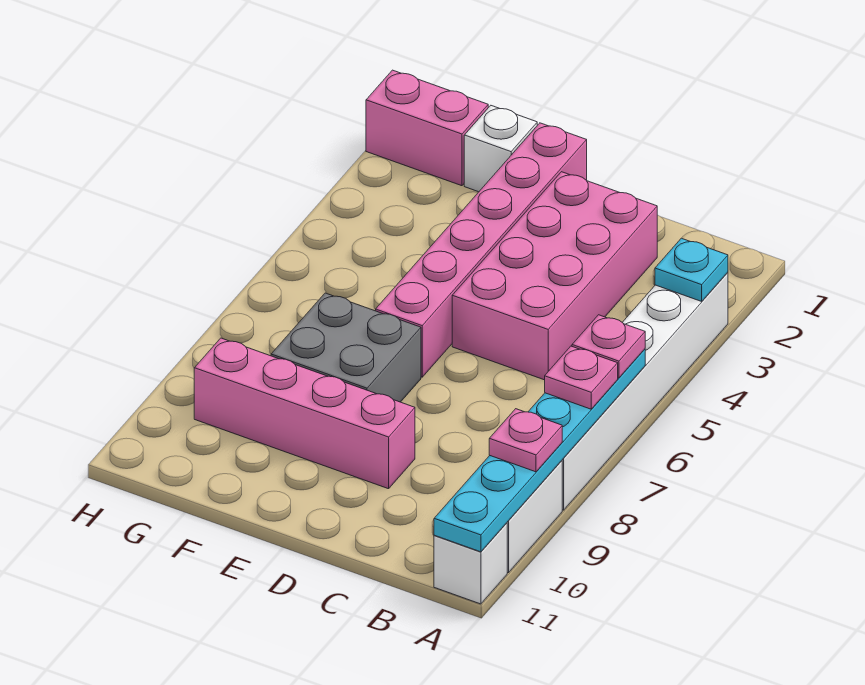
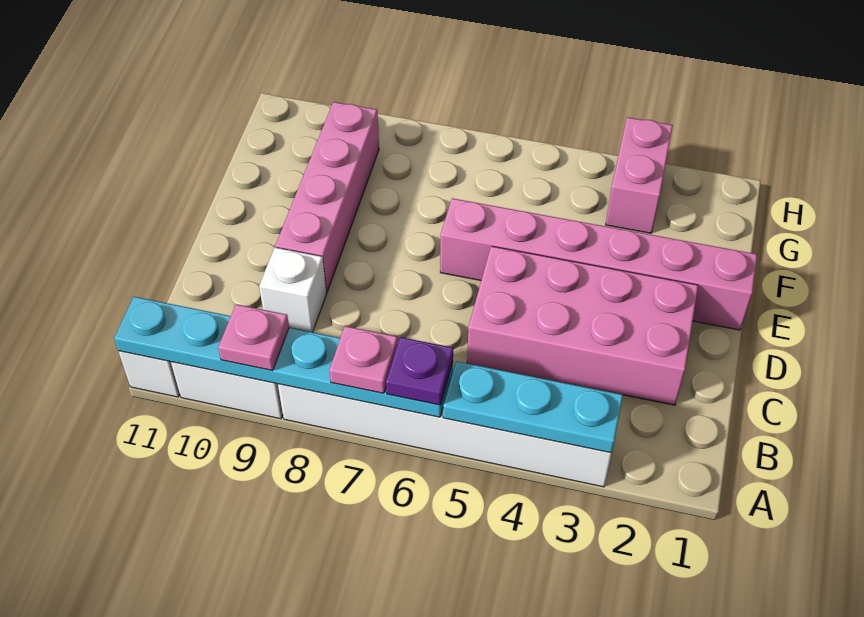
cyan plate A3 level 2 -> cyan plate A3:A5 level 2
pink plate A6 level 3 -> purple plate A6 level 3
grey brick E7:F8 level 1 -> none
white brick F1 level 1 -> white brick C9 level 1
pink brick G1:H1 level 1 -> pink brick G3:H3 level 1

